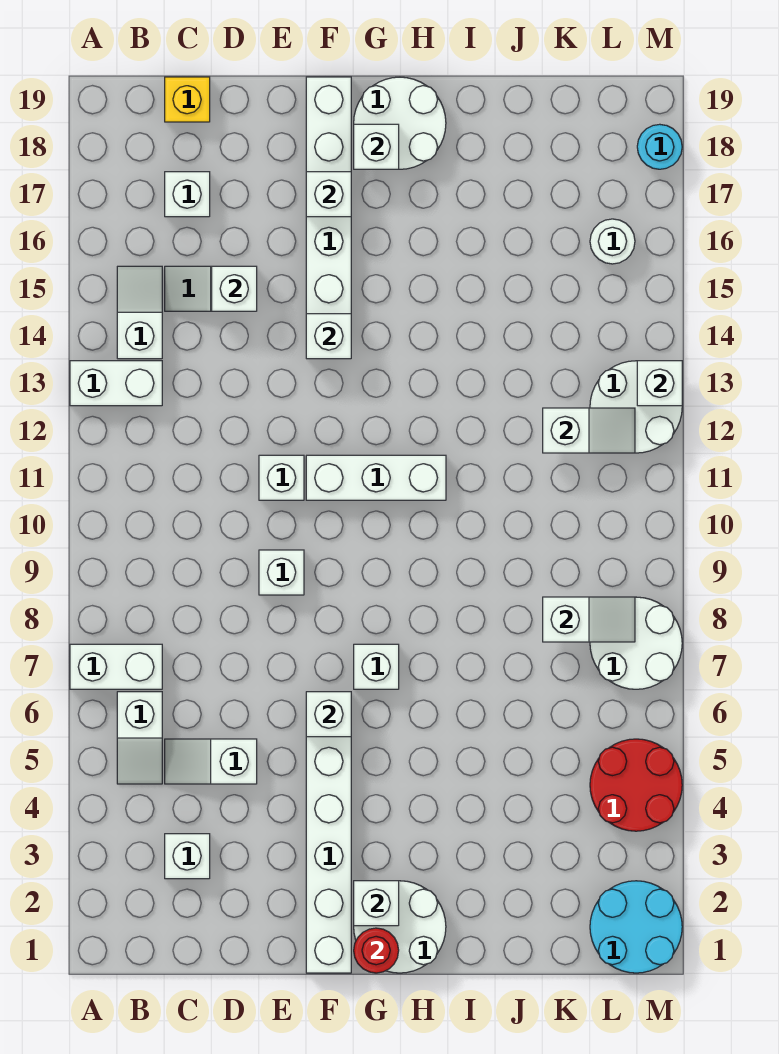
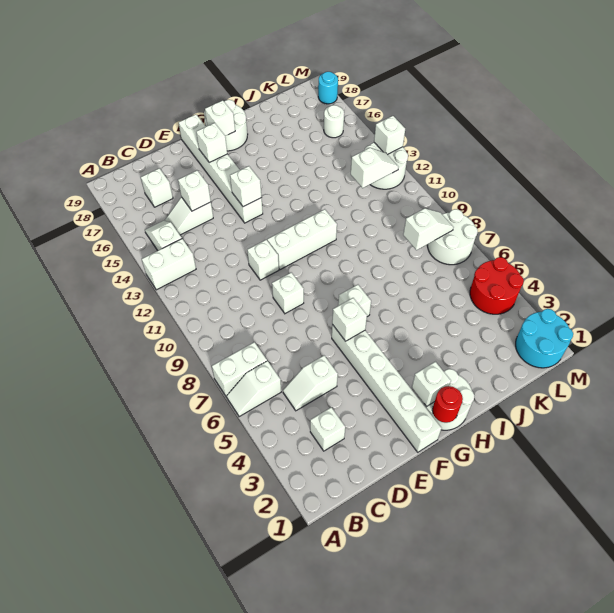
white slope B5:B6 level 1 top 6 -> white slope A6:B6 level 1 top B
yellow brick C19 level 1 -> none

